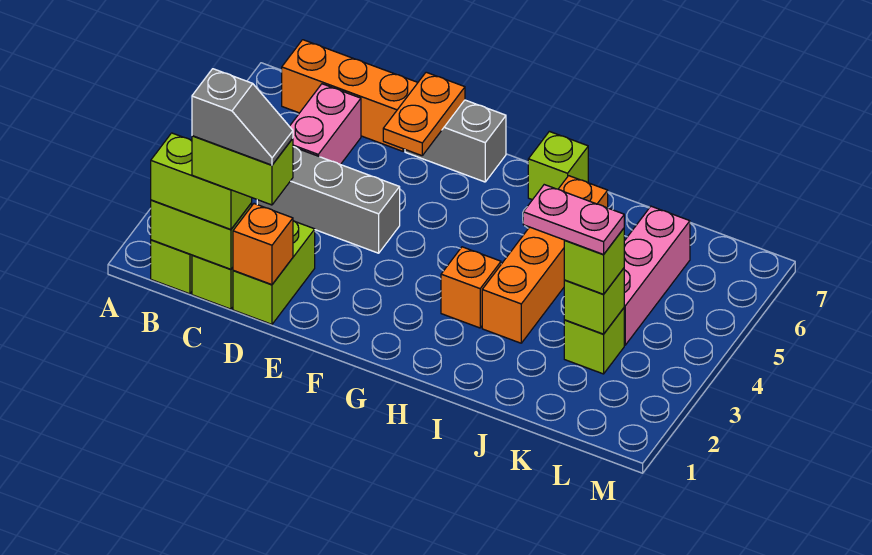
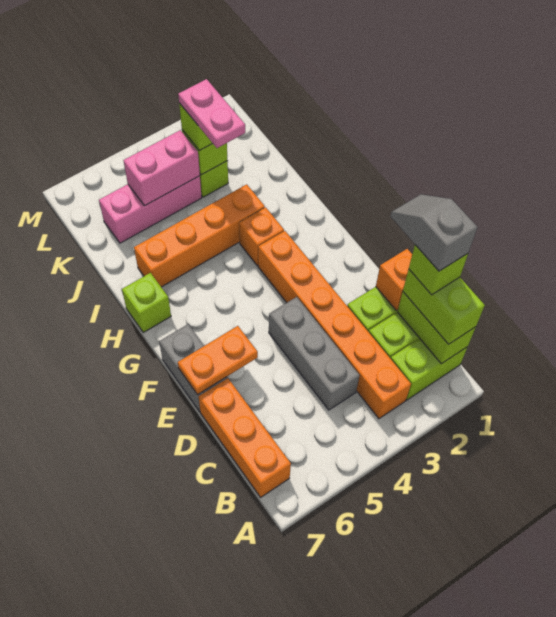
none -> orange brick B3:G3 level 1
lime brick C1:D1 level 4 -> lime brick C1 level 4
pink brick C5:C6 level 1 -> pink brick K4:K5 level 2

